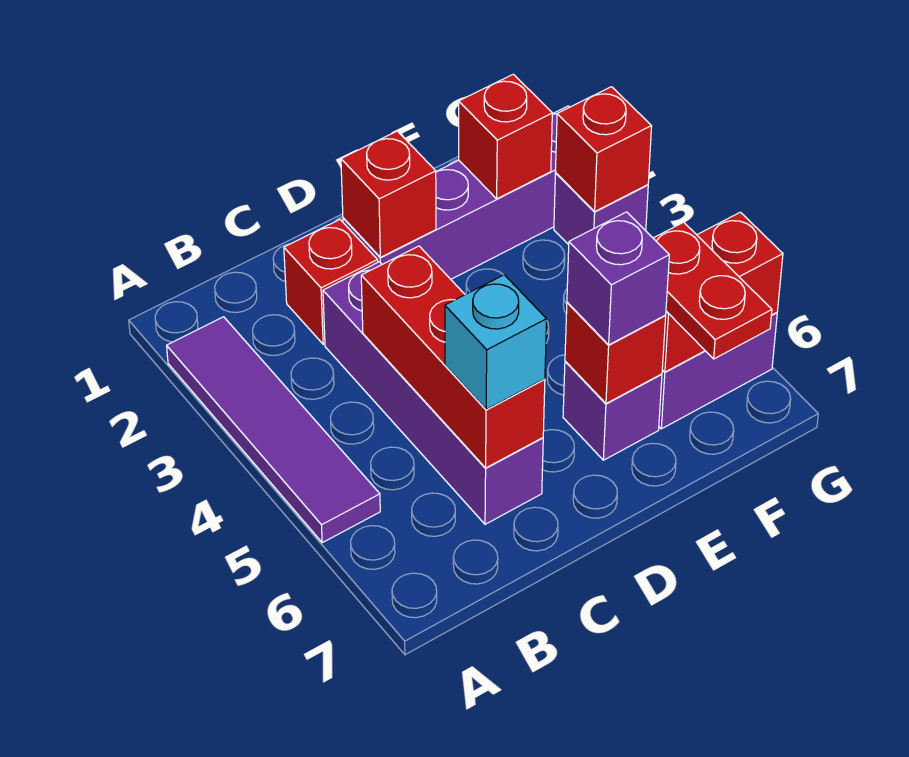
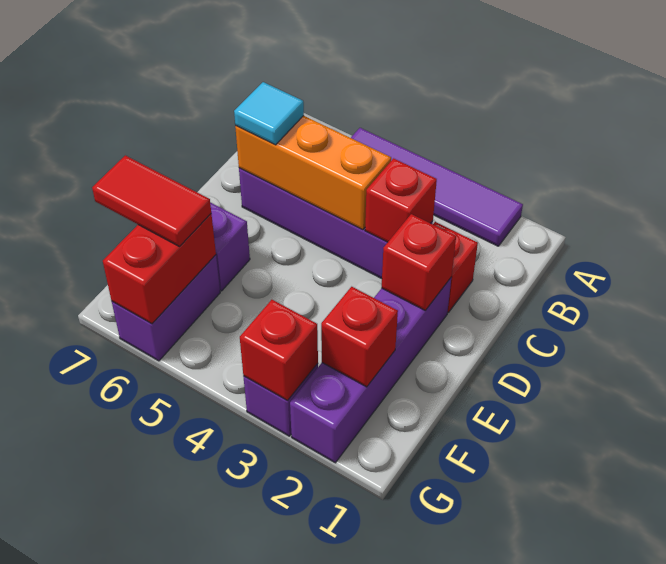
red brick C4:C6 level 2 -> orange brick C4:C6 level 2
cyan brick C6 level 3 -> cyan tile C6 level 3
red brick E6 level 2 -> red brick C3 level 2
purple brick E6 level 3 -> none
red plate F6:F7 level 3 -> red tile F6:F7 level 3

